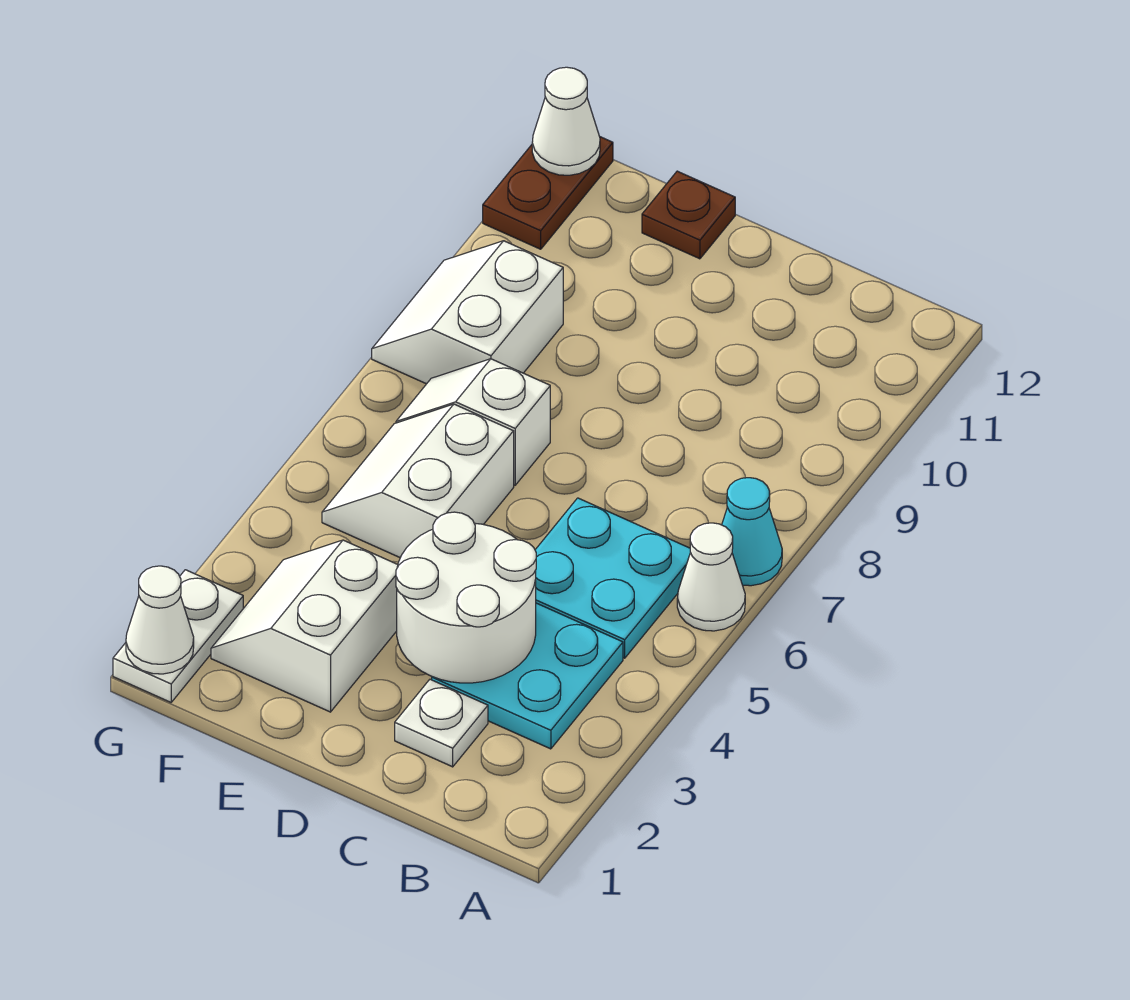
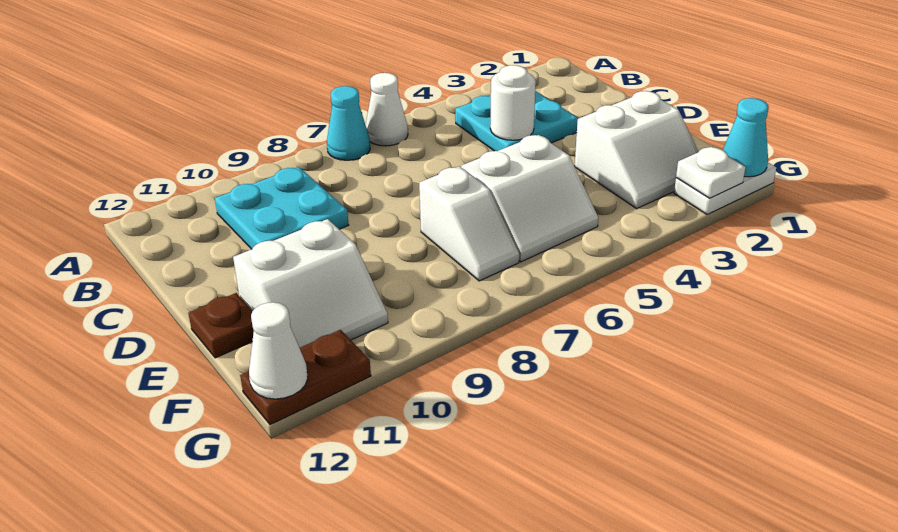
cyan plate B5:C6 level 1 -> cyan plate B9:C10 level 1
white plate C2 level 1 -> white plate G2 level 2
white round brick C3:D4 level 2 -> white round brick C4 level 2
white slope F8:G9 level 1 top F -> white slope E10:F11 level 1 top E
white cone G1 level 2 -> cyan cone G1 level 2

